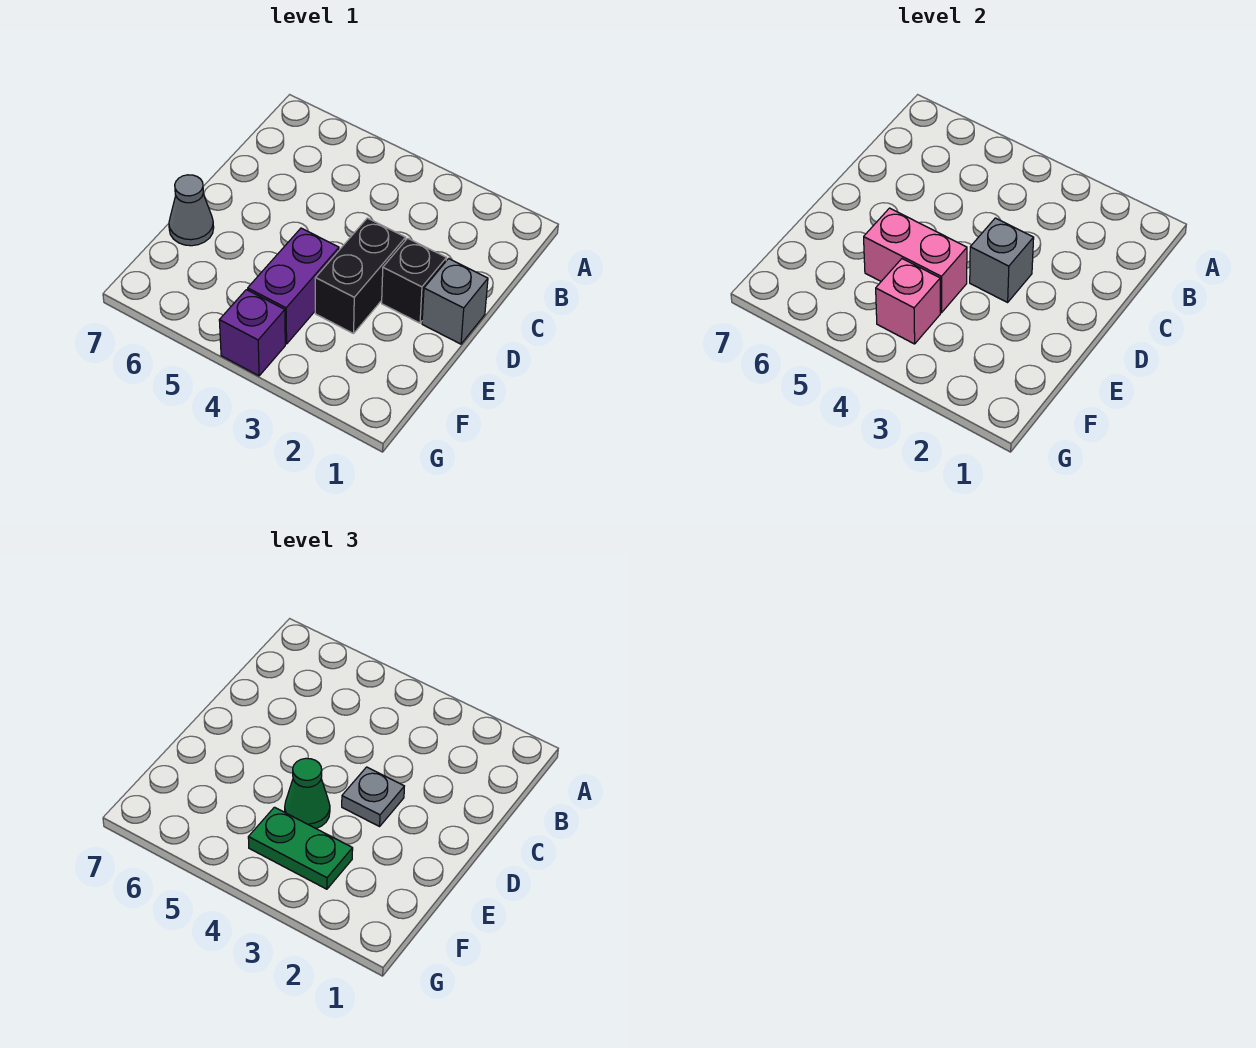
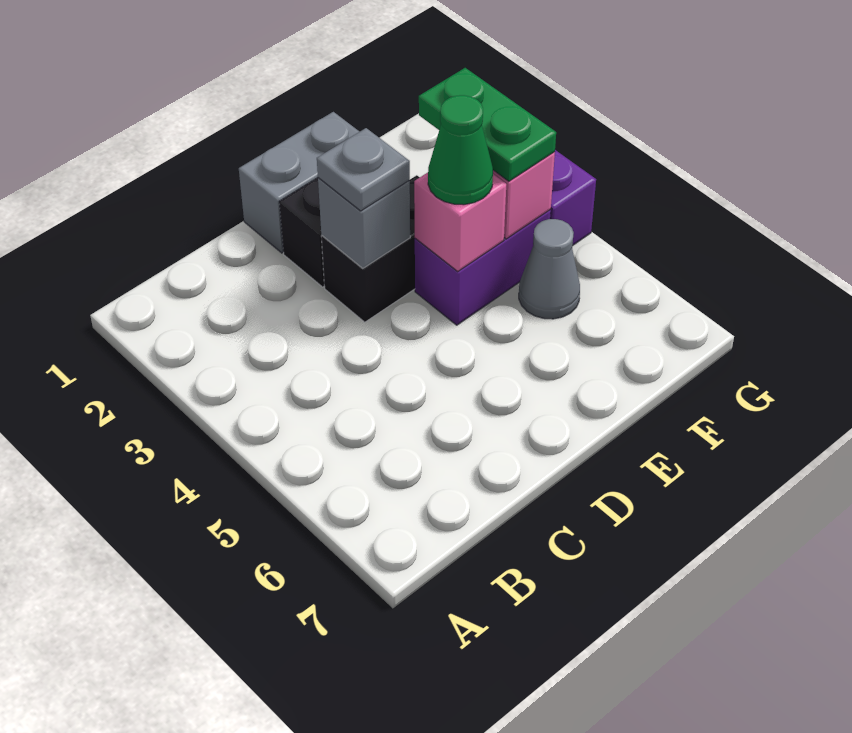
grey brick D1 level 1 -> grey brick D1:E1 level 1
pink brick E4:E5 level 2 -> pink brick E4 level 2
grey cone E7 level 1 -> grey cone F5 level 1

